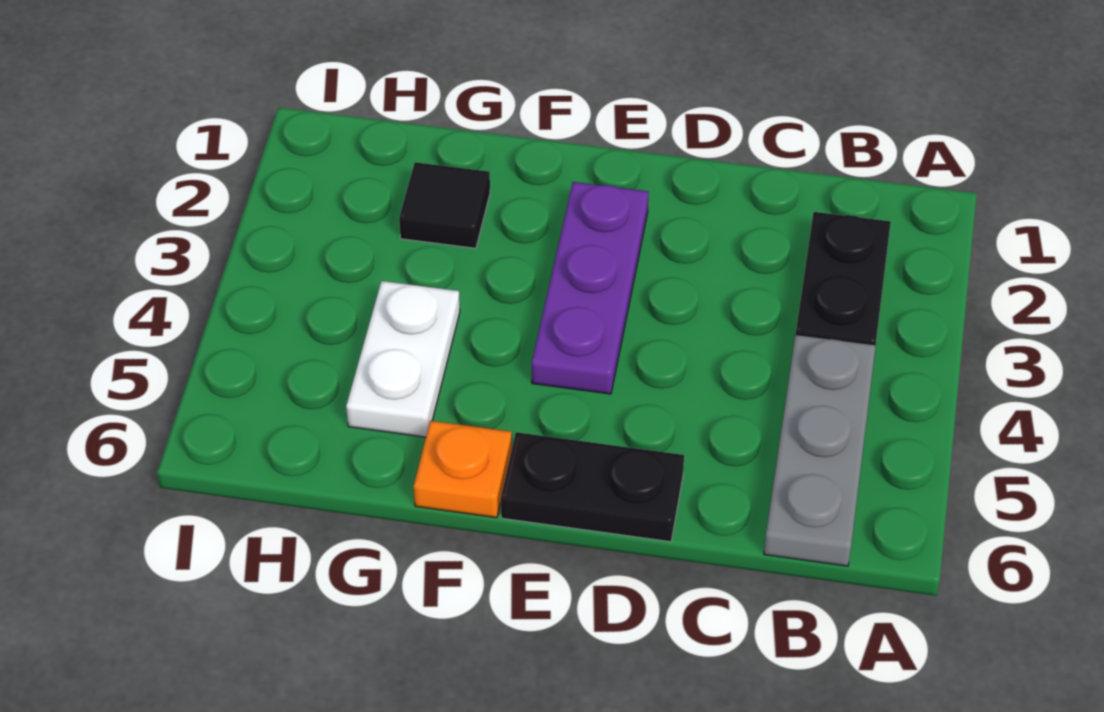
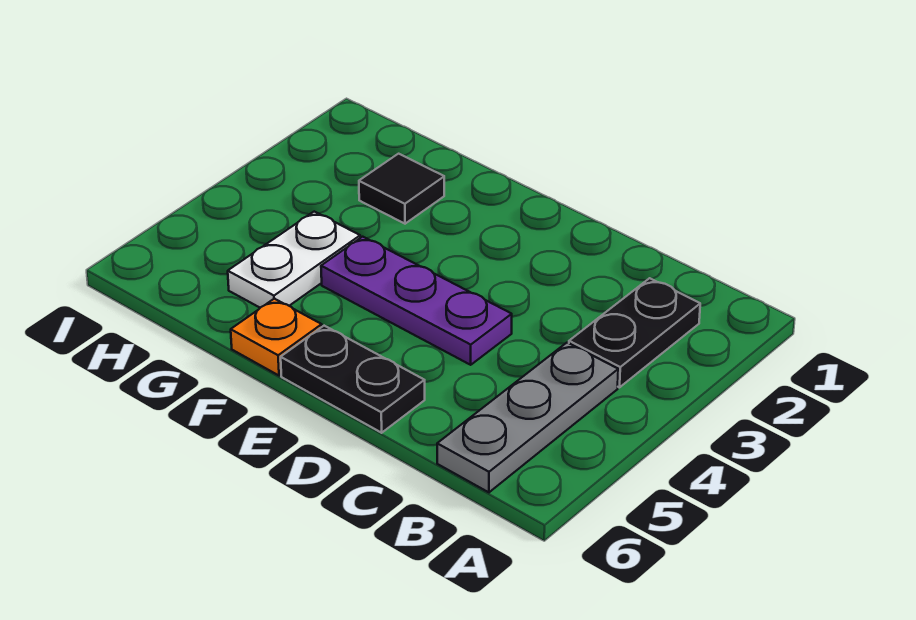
purple plate E2:E4 level 1 -> purple plate D4:F4 level 1

